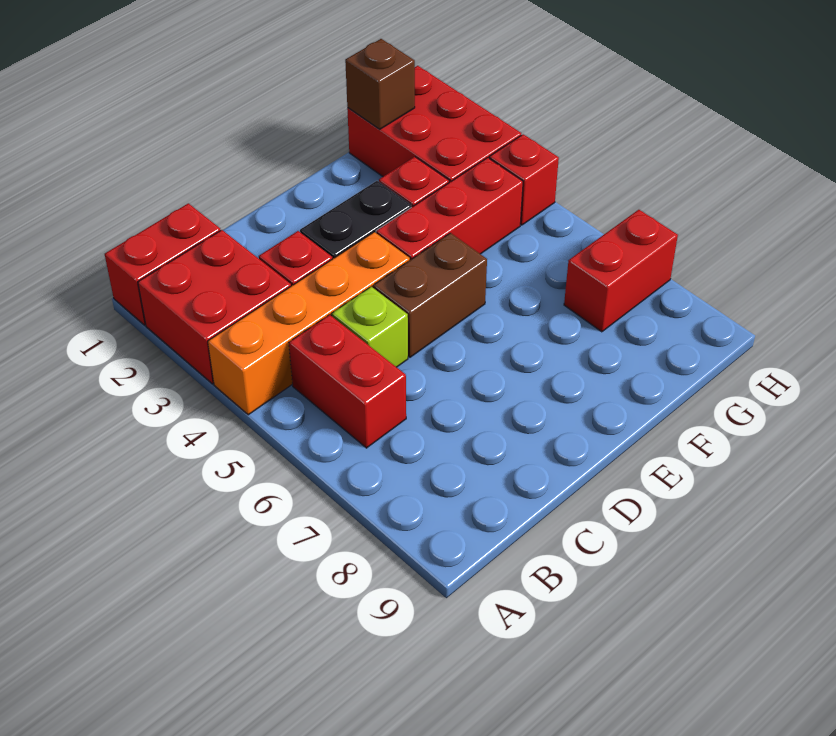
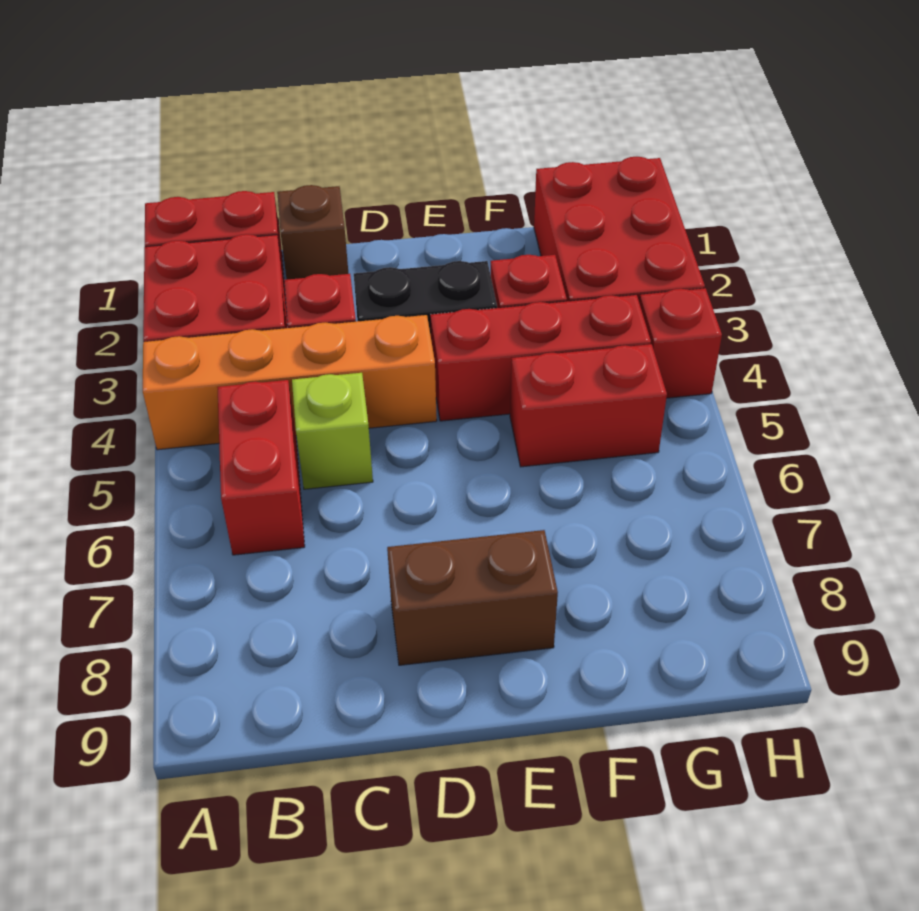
brown brick D5:E5 level 1 -> brown brick D8:E8 level 1
brown brick G1 level 2 -> brown brick C1 level 1
red brick G7:H7 level 1 -> red brick F5:G5 level 1

